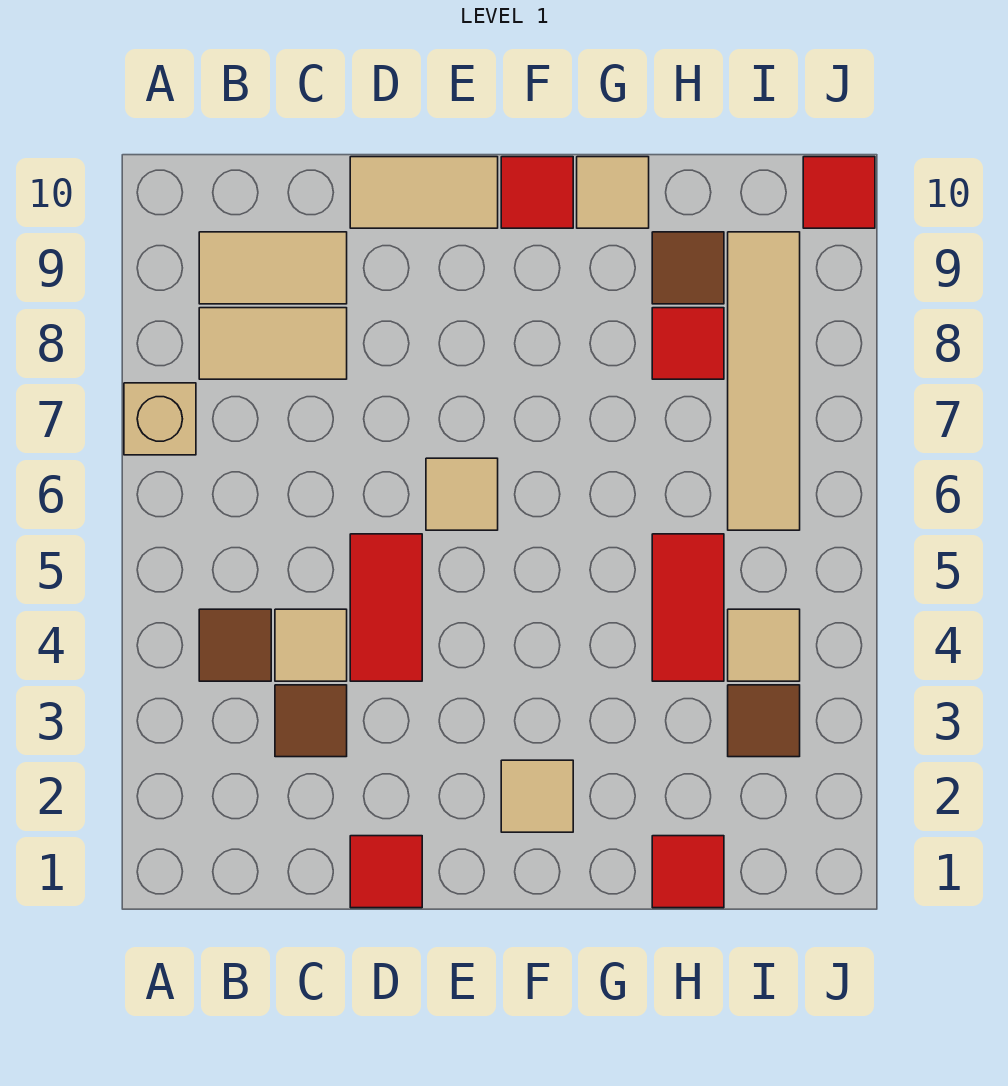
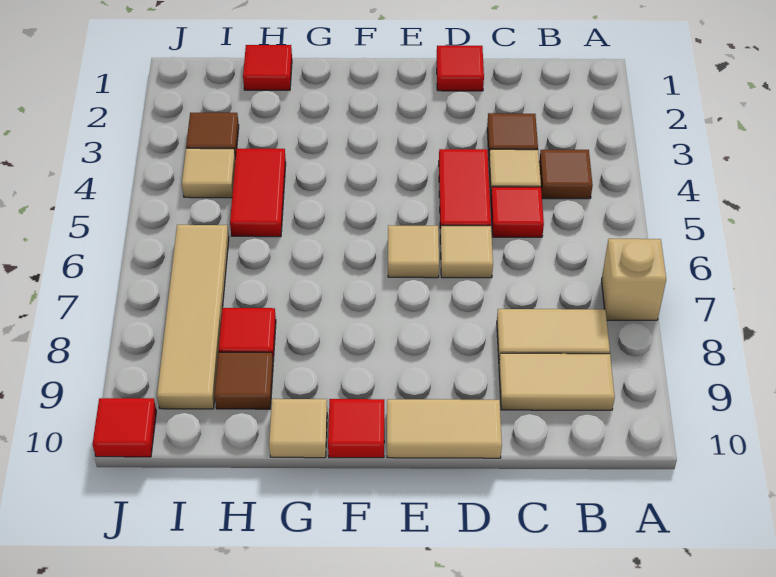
none -> red tile C5 level 1
tan tile F2 level 1 -> tan tile D6 level 1

